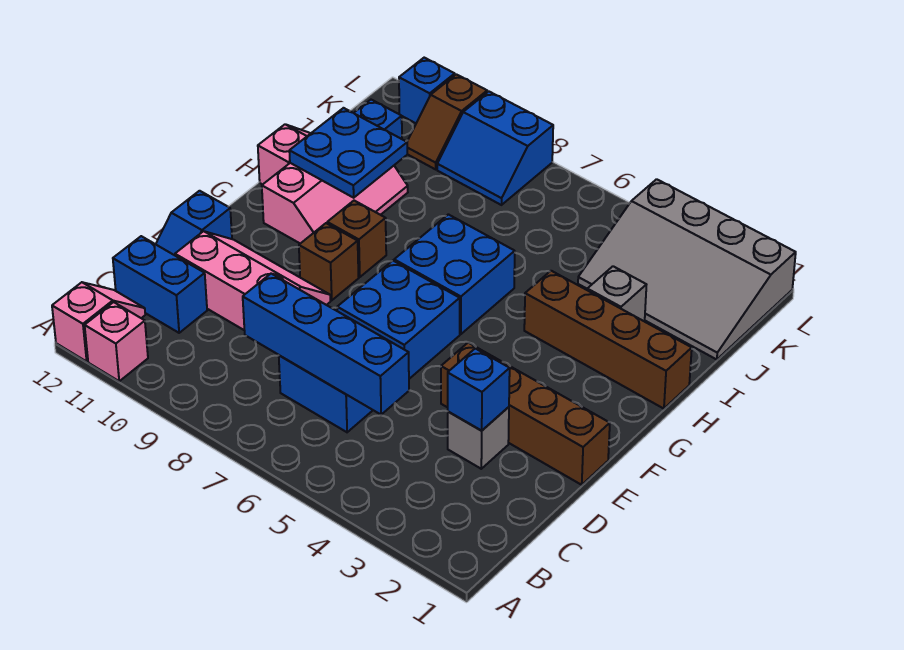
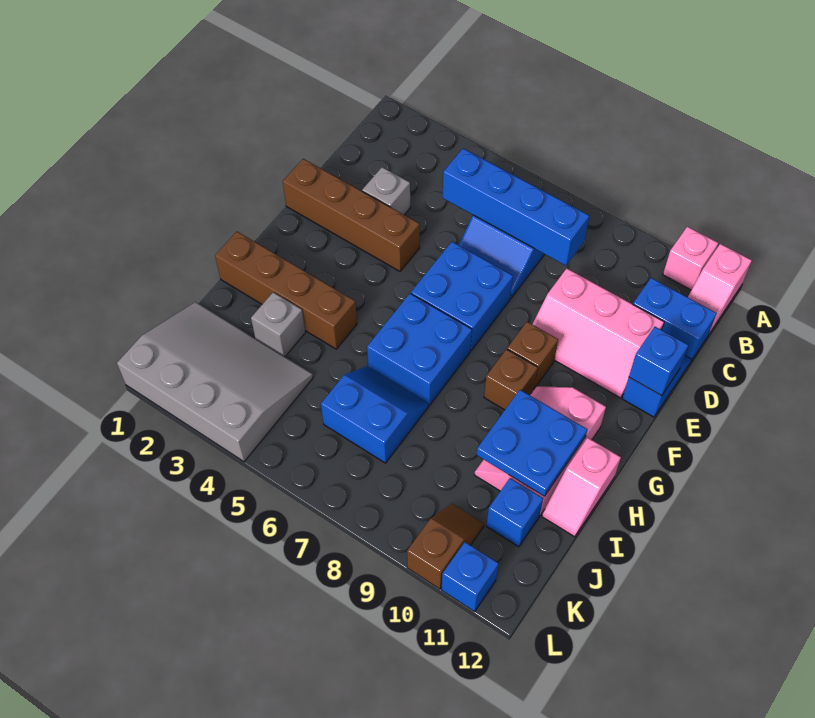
blue brick D3 level 2 -> blue brick E12 level 2
blue slope K8:L9 level 1 top L -> blue slope I6:J7 level 1 top J

